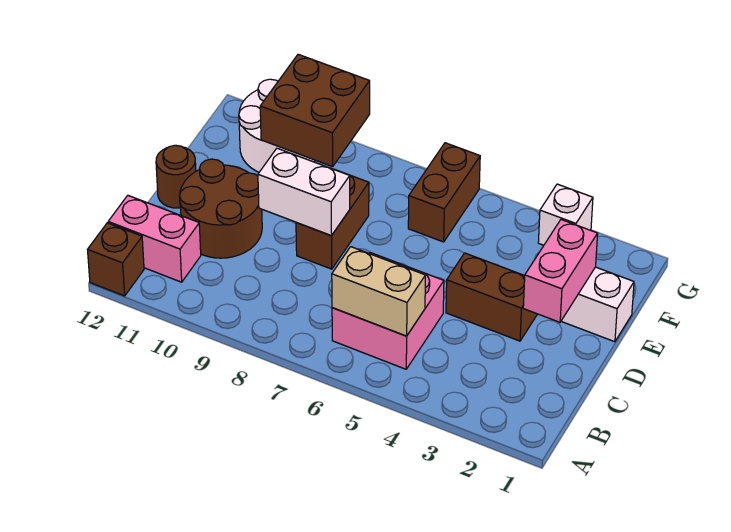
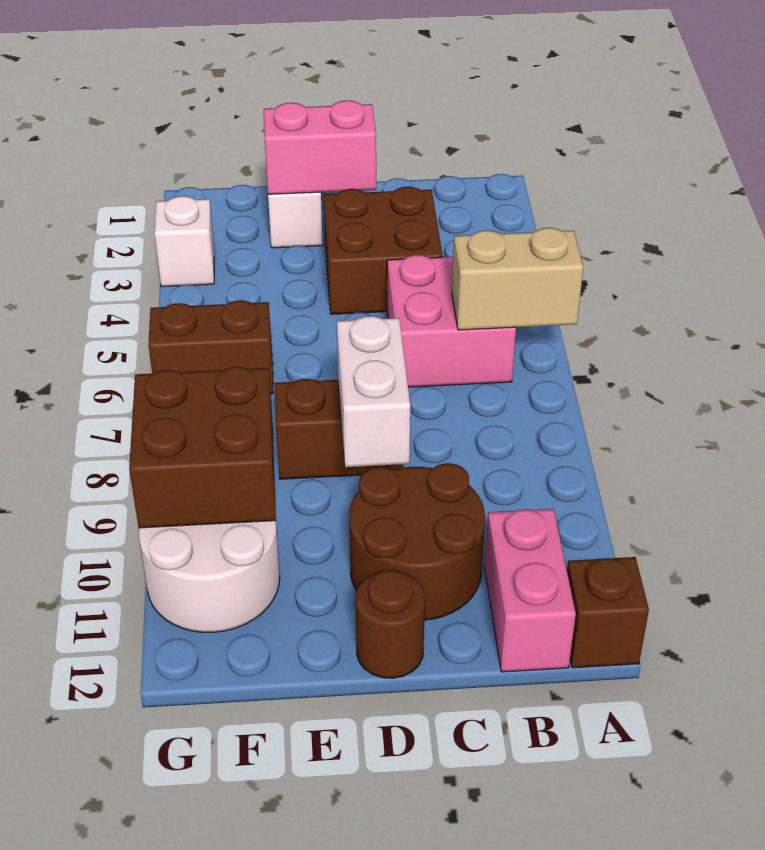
tan brick B5:B6 level 2 -> tan brick A6:B6 level 2
brown brick D3:D4 level 1 -> brown brick C3:D4 level 1

